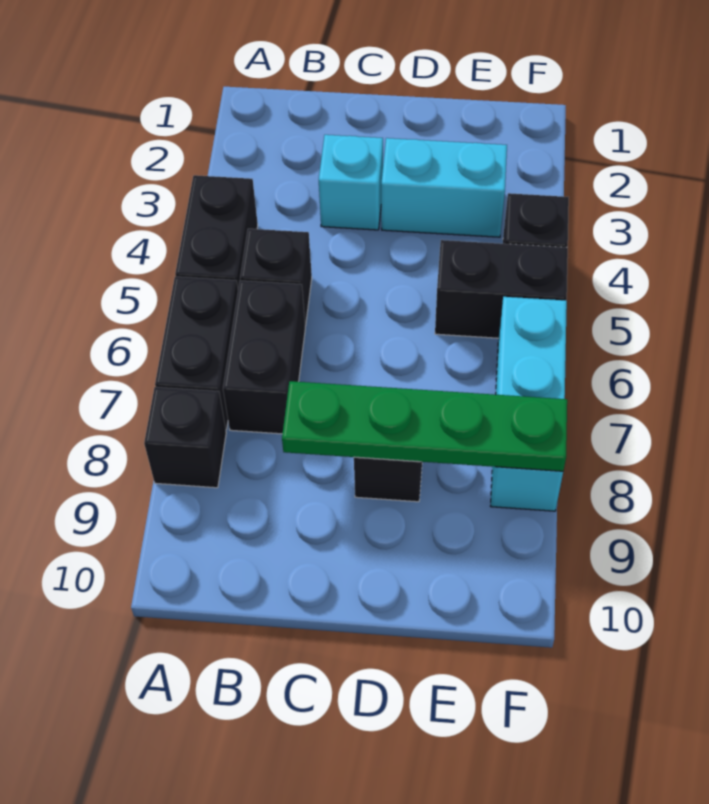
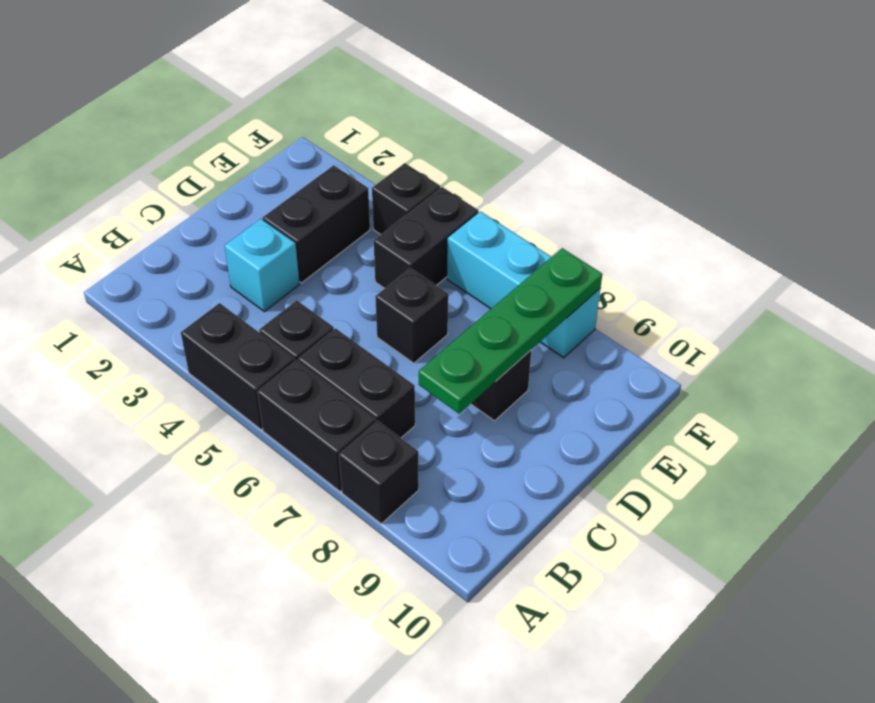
cyan brick D3:E3 level 1 -> black brick D3:E3 level 1
none -> black brick D6 level 1

